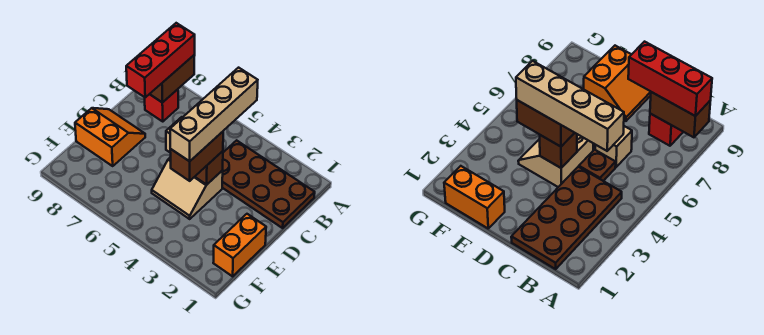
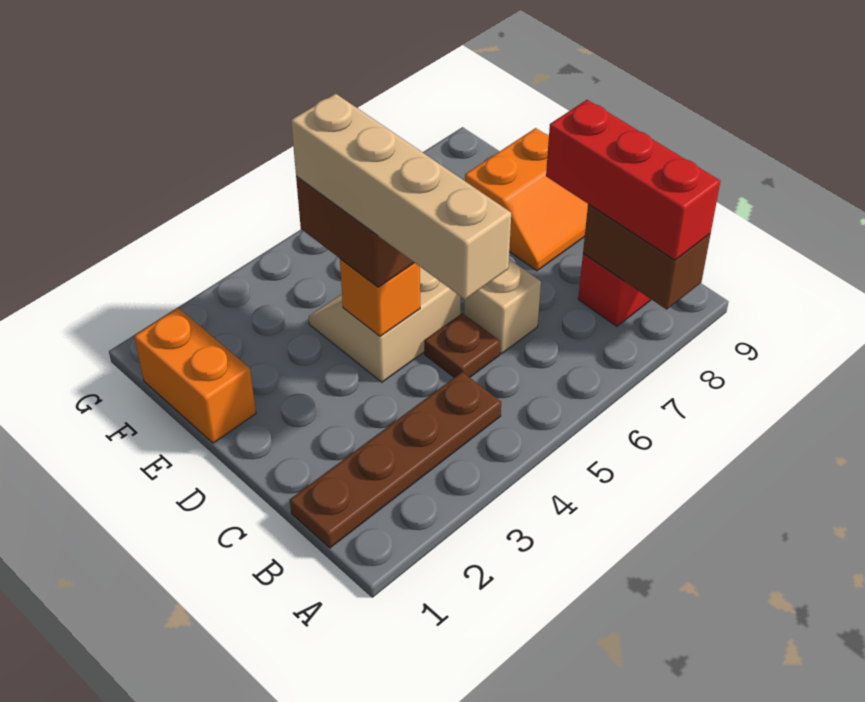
brown plate B1:C4 level 1 -> brown plate B1:B4 level 1
brown brick D4 level 2 -> orange brick D4 level 2

